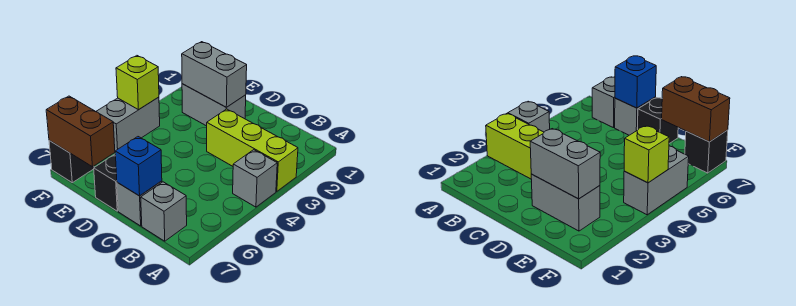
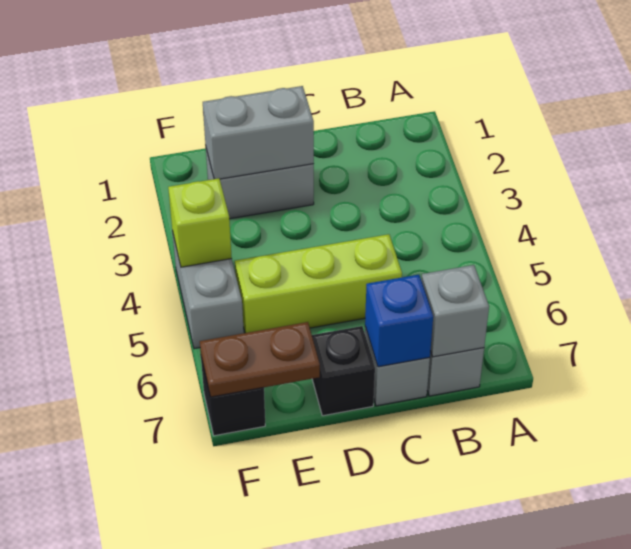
lime brick A3:C3 level 1 -> lime brick C5:E5 level 1
grey brick A4 level 1 -> grey brick B7 level 2
brown brick E7:F7 level 2 -> brown plate E7:F7 level 2

